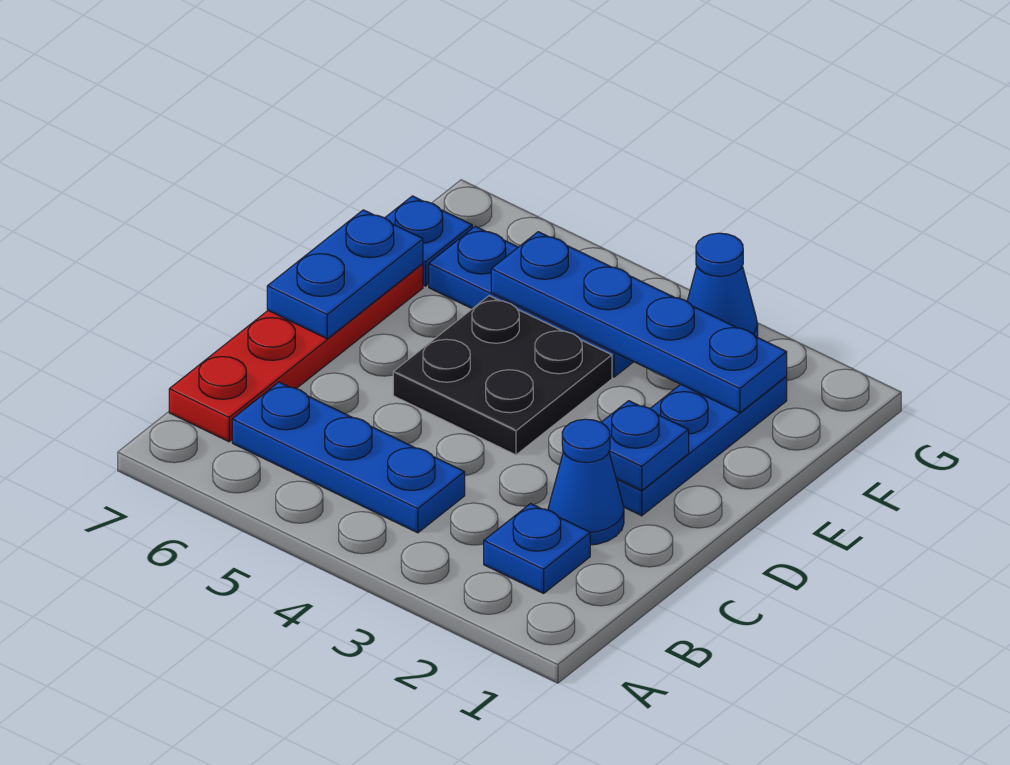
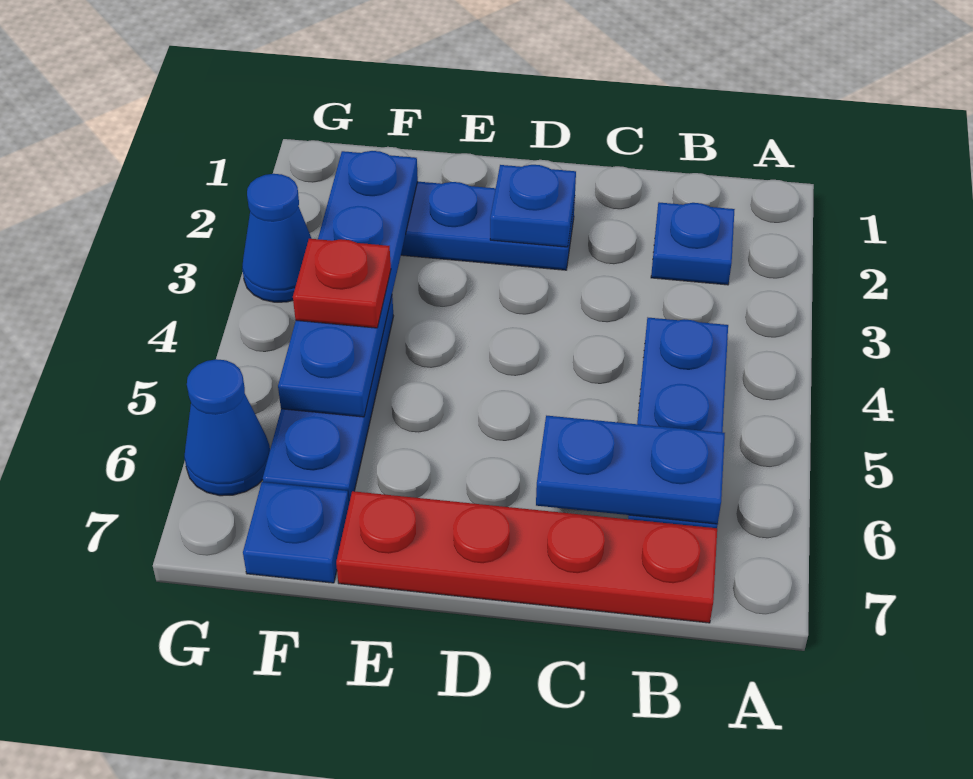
blue cone C2 level 1 -> blue cone G6 level 1
black plate D4:E5 level 1 -> none
blue plate D7:E7 level 2 -> blue plate B6:C6 level 2
none -> red plate F4 level 3

